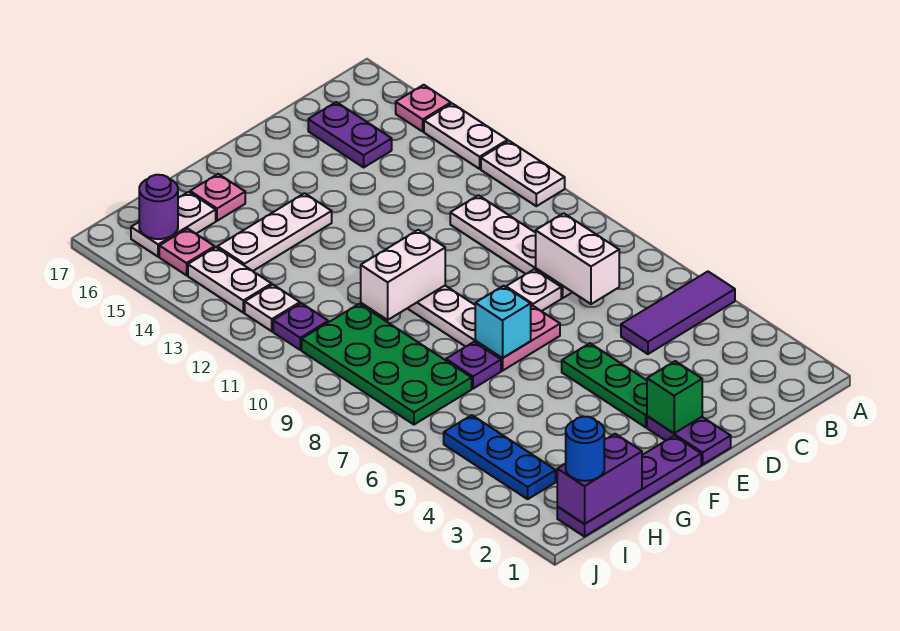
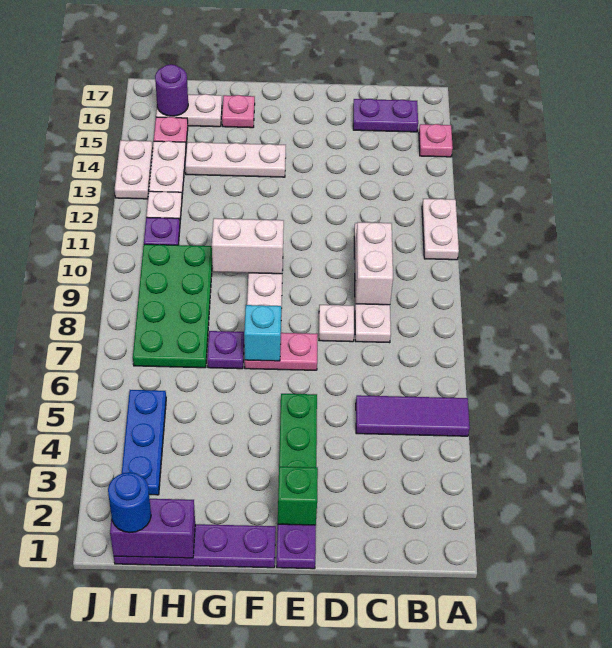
white plate A13:A14 level 1 -> white plate J13:J14 level 1
white brick C7:C8 level 2 -> white brick C9:C10 level 2
purple plate C15:C16 level 1 -> purple plate B16:C16 level 1

